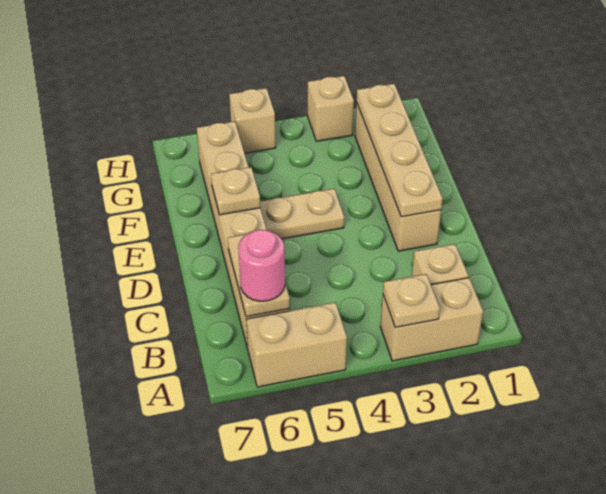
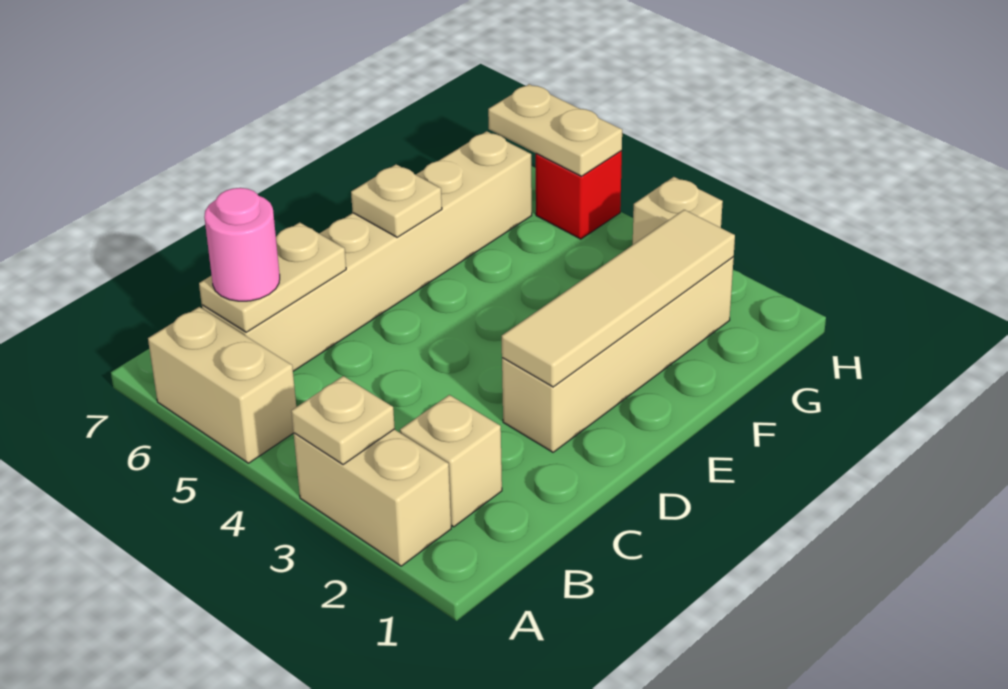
tan plate D2:G2 level 2 -> tan tile D2:G2 level 2
tan plate E4:E5 level 1 -> tan plate H5:H6 level 2
tan brick H5 level 1 -> red brick H5 level 1

